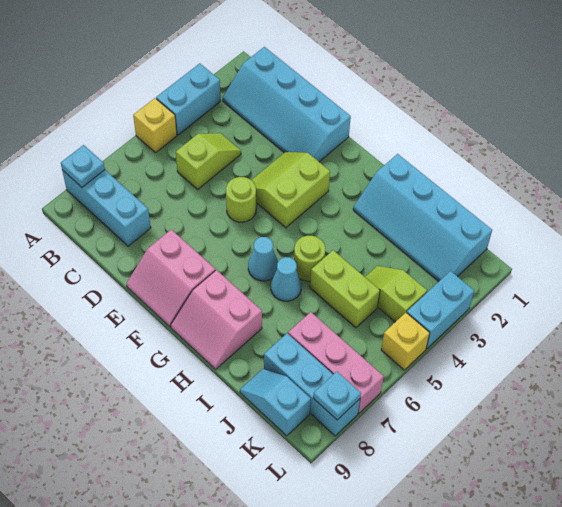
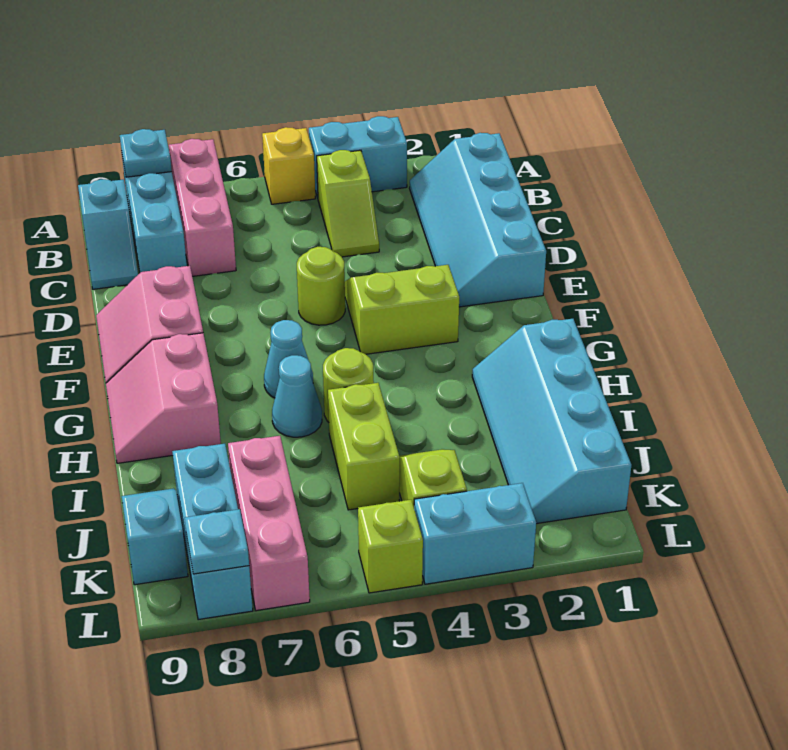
none -> pink brick A7:C7 level 1
none -> cyan slope B9:C9 level 1 top B
lime slope C4:C5 level 1 top 5 -> lime slope B4:C4 level 1 top B
yellow brick L5 level 1 -> lime brick L5 level 1

